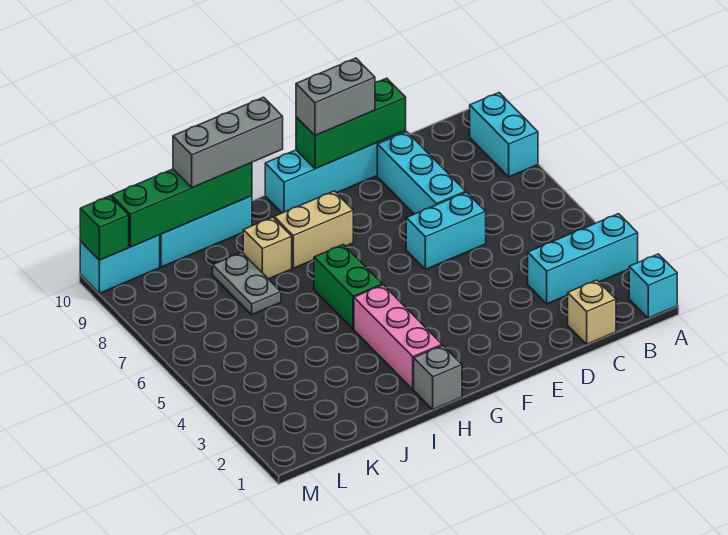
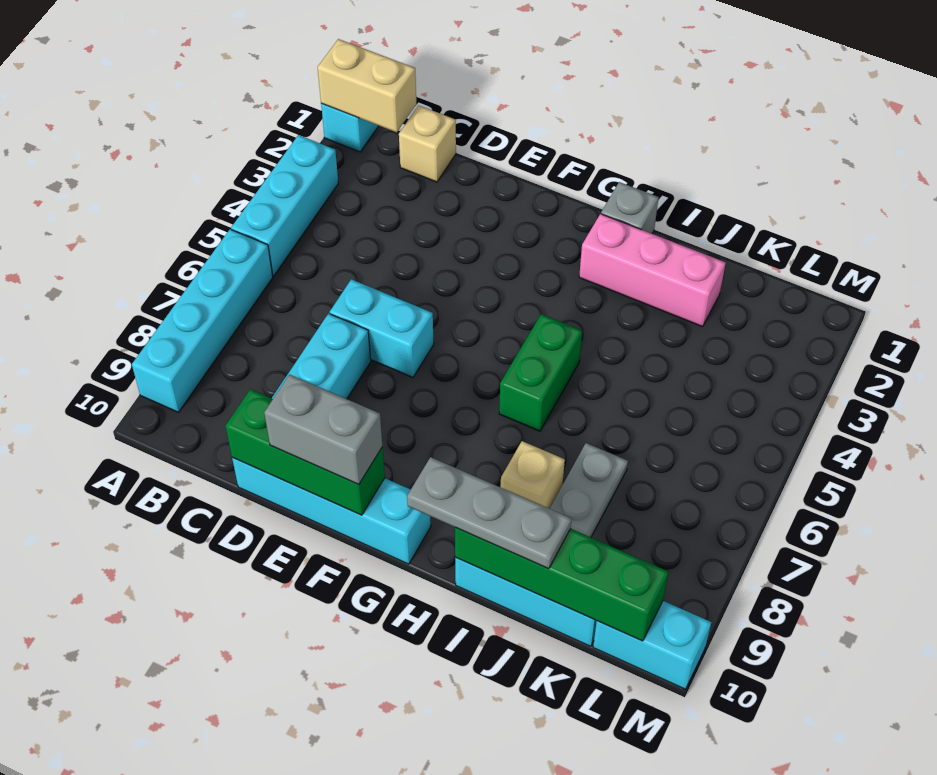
cyan brick A3:C3 level 1 -> cyan brick A3:A5 level 1
cyan brick A8:A9 level 1 -> cyan brick A6:A9 level 1
tan brick G8:H8 level 1 -> tan brick A1:B1 level 2
pink brick H2:H4 level 1 -> pink brick H2:J2 level 1
grey brick H10:J10 level 3 -> grey plate H10:J10 level 3
green brick M10 level 2 -> none

